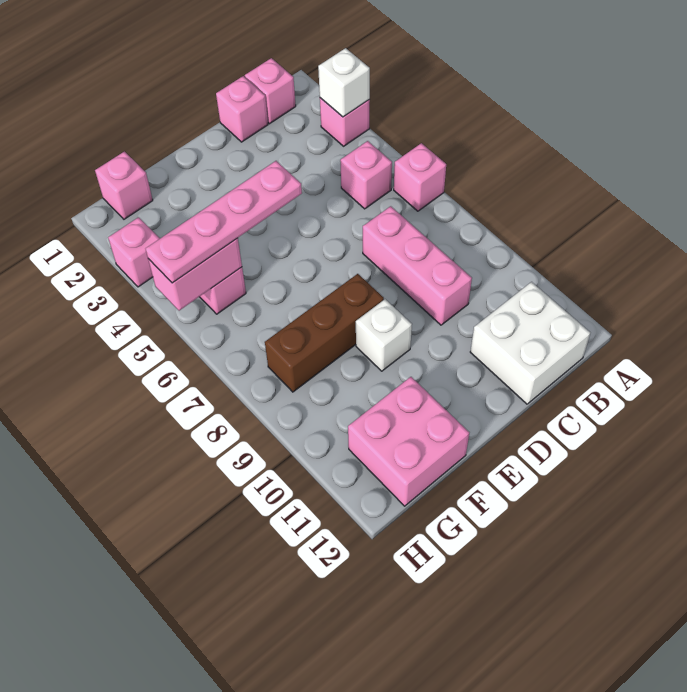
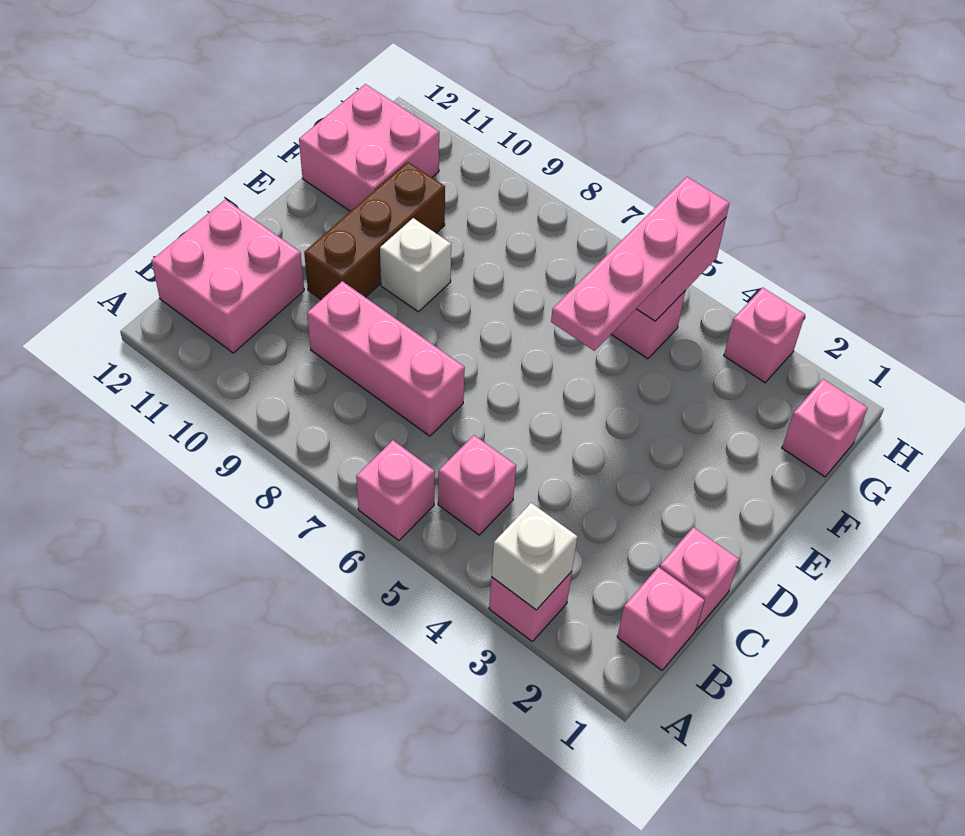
white brick B11:C12 level 1 -> pink brick B11:C12 level 1
brown brick E8:G8 level 1 -> brown brick D10:F10 level 1

